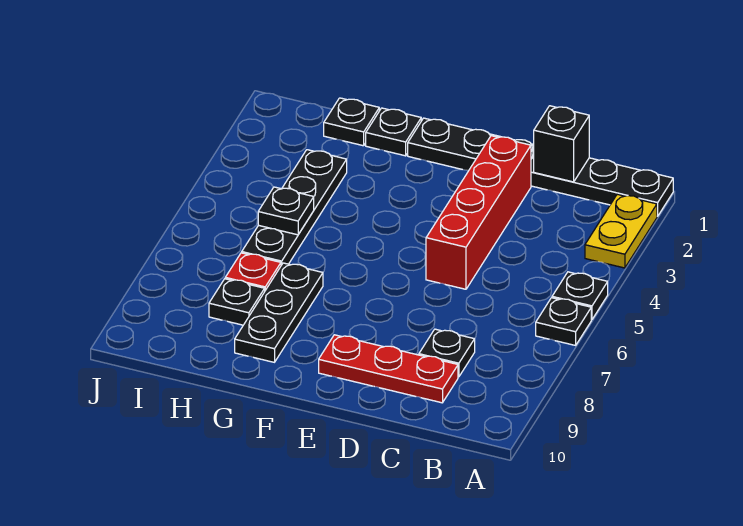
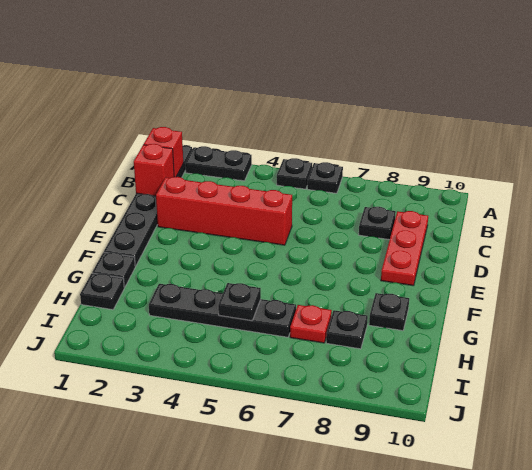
yellow plate A2:A3 level 1 -> black plate A2:A3 level 1
none -> red brick B1 level 2
black brick C1 level 2 -> red brick C1 level 2
black plate G7:G9 level 1 -> black plate G9 level 1

